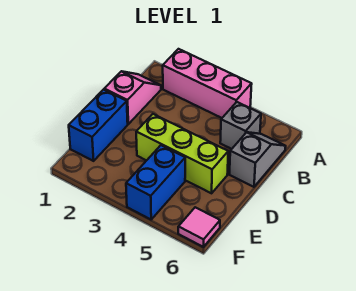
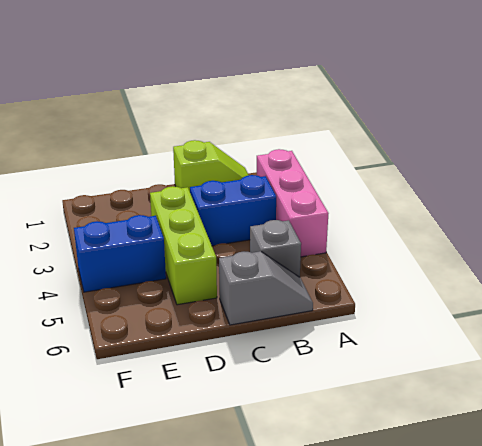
pink slope B1:C1 level 1 top C -> lime slope B1:C1 level 1 top C
blue brick D1:E1 level 1 -> blue brick B3:C3 level 1
pink tile F6 level 1 -> none

